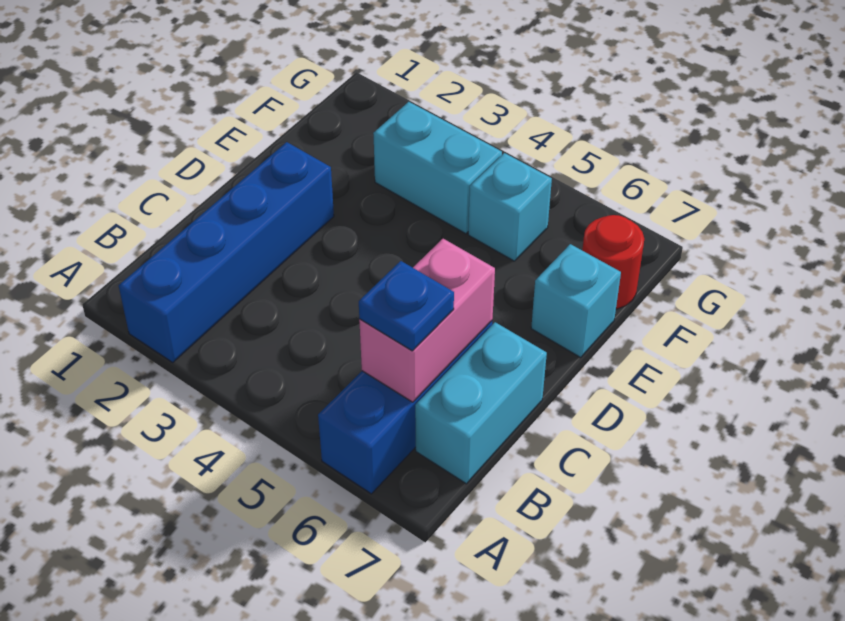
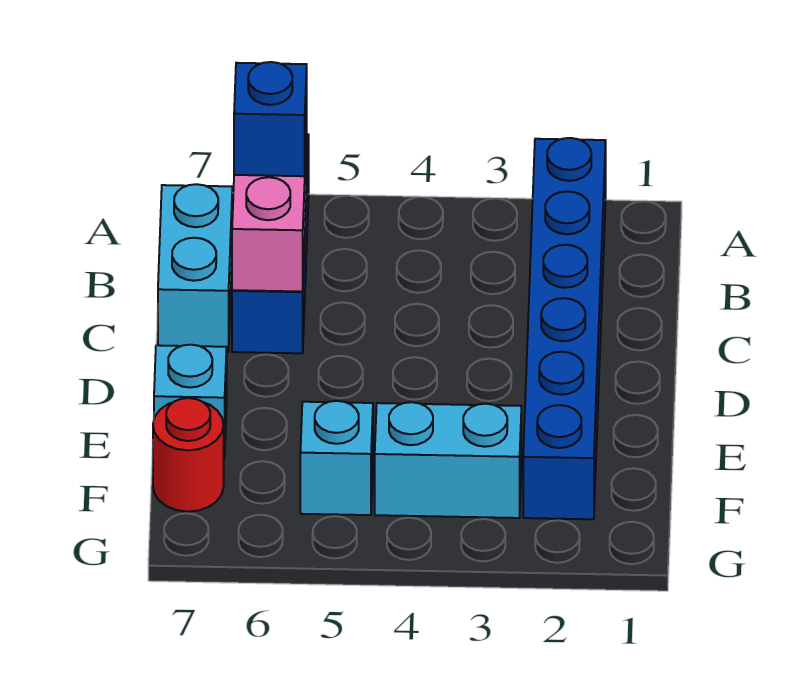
blue brick A2:D2 level 1 -> blue brick A2:F2 level 1
blue plate B6 level 3 -> blue brick B6 level 3

